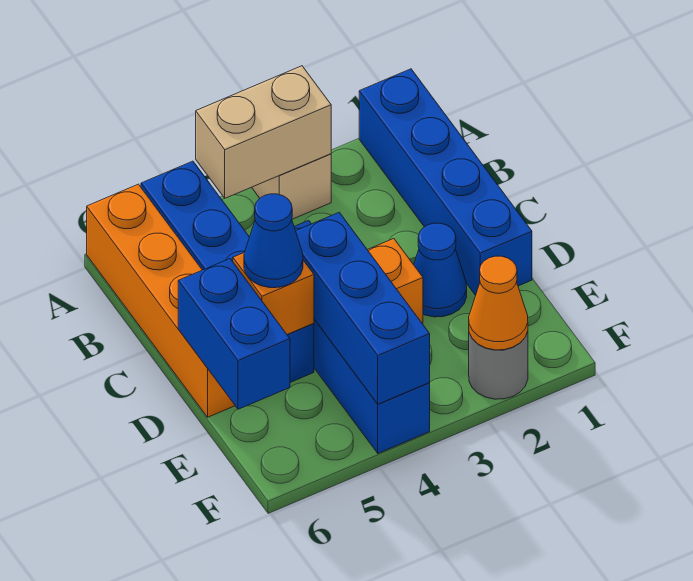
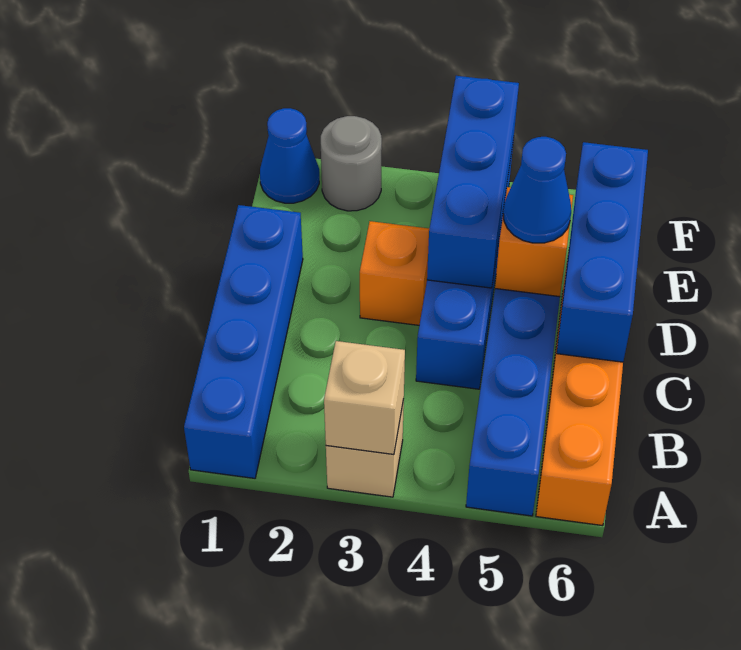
tan brick A3:A4 level 2 -> tan brick A3 level 2
blue cone D2 level 1 -> blue cone F1 level 1
blue brick D6:E6 level 2 -> blue brick C6:E6 level 2
orange cone F2 level 2 -> none

